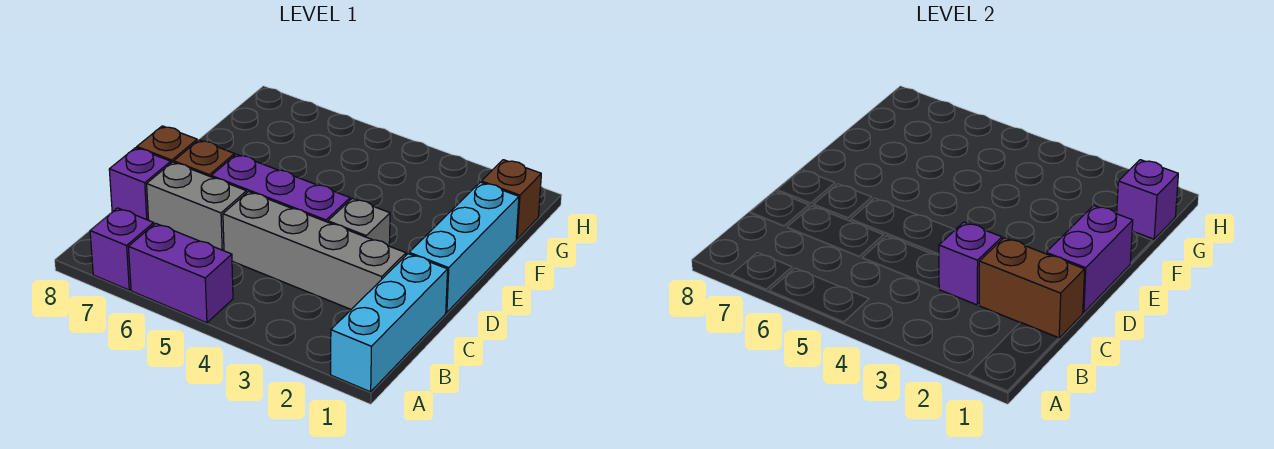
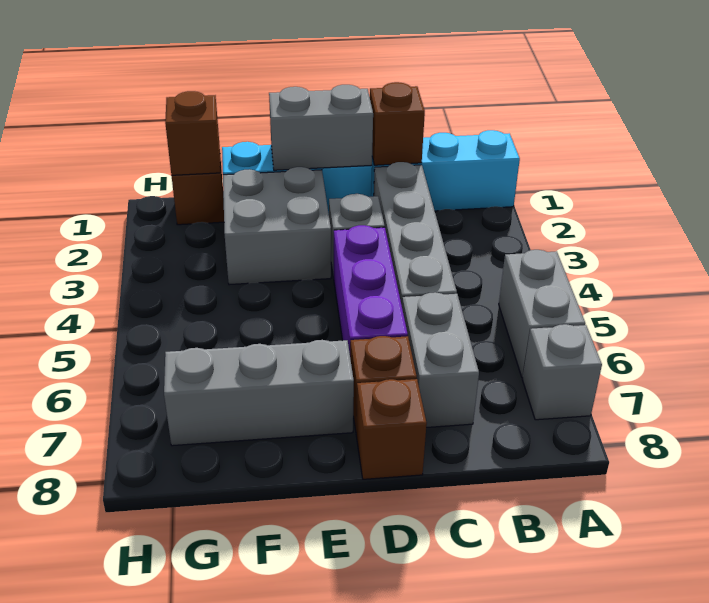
purple brick A5:A6 level 1 -> grey brick A5:A6 level 1
purple brick A7 level 1 -> grey brick A7 level 1
brown brick C1:C2 level 2 -> brown brick C1 level 2
purple brick C3 level 2 -> none
purple brick C8 level 1 -> none
purple brick D1:E1 level 2 -> grey brick D1:E1 level 2
none -> grey brick E2:F3 level 1
none -> grey brick E7:G7 level 1
purple brick G1 level 2 -> brown brick G1 level 2

